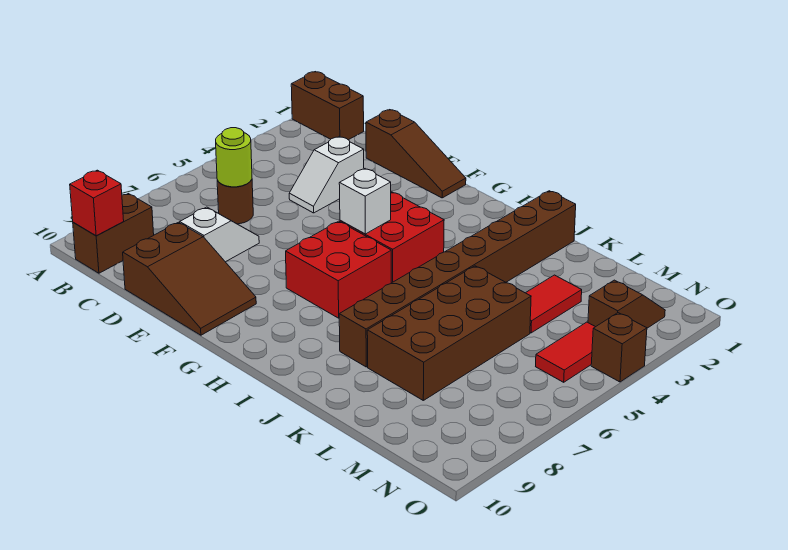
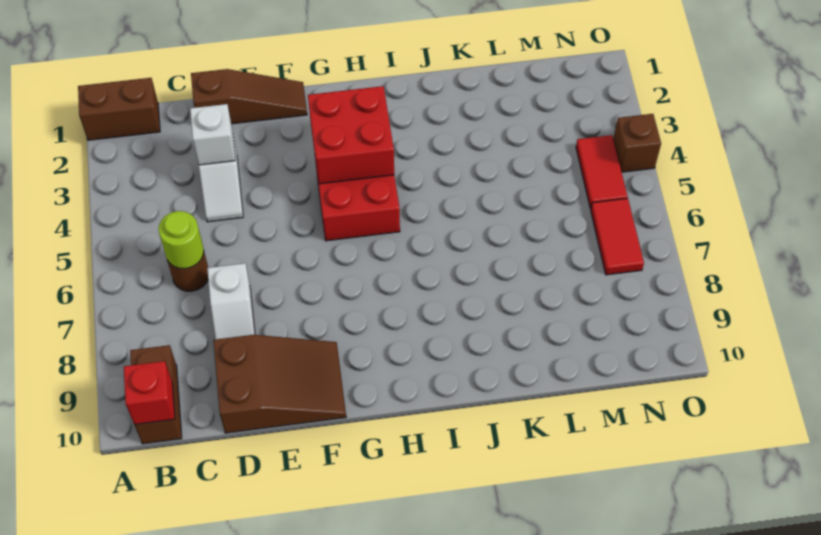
white slope D7:D8 level 1 top 8 -> white slope D7:D8 level 1 top 7
white brick G5 level 2 -> white brick D3 level 2
red brick G6:H7 level 1 -> red brick G3:H4 level 2
brown brick J1:J8 level 1 -> none
brown brick K5:L8 level 1 -> none
red tile L3:L4 level 1 -> red tile N6:N7 level 1
brown slope N2:N3 level 1 top 3 -> none

